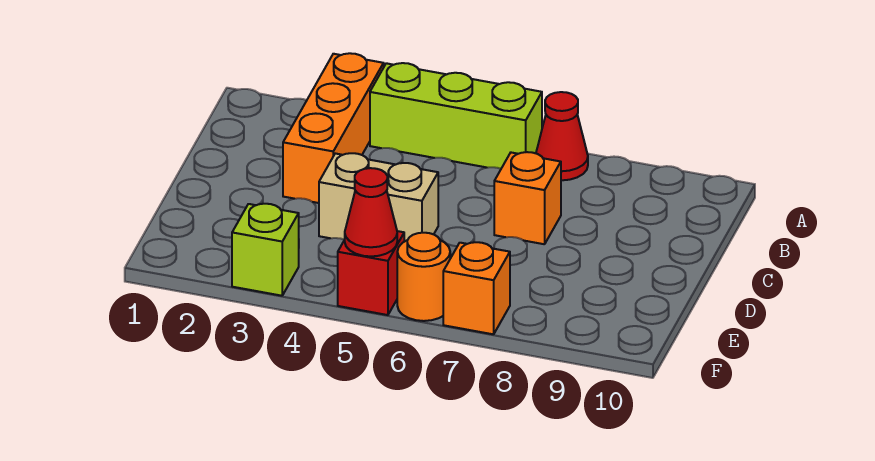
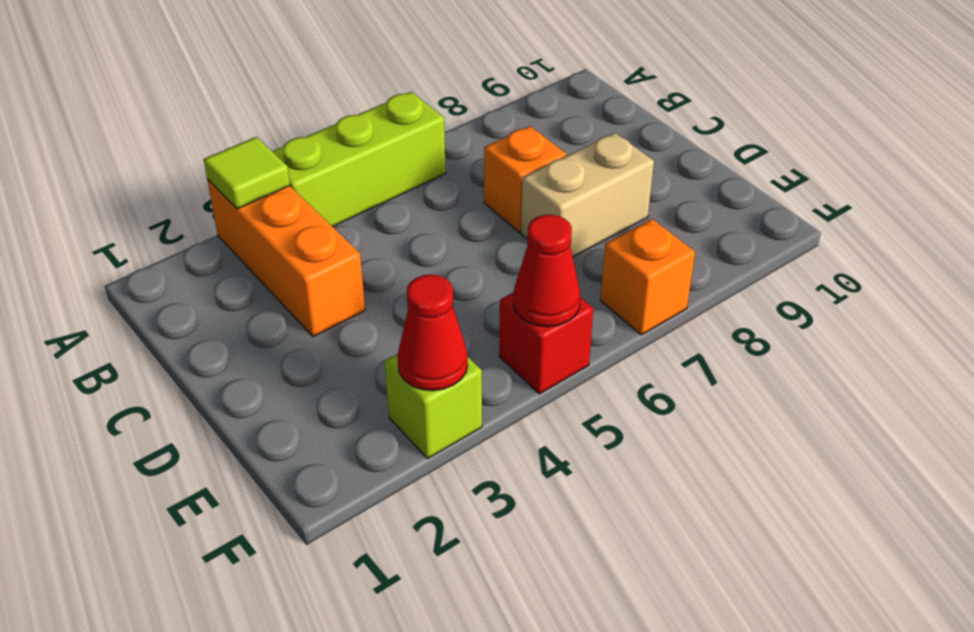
none -> lime tile A3 level 2
red cone A7 level 1 -> red cone F3 level 2
tan brick D4:D5 level 1 -> tan brick D7:D8 level 1
orange round brick F6 level 1 -> none

